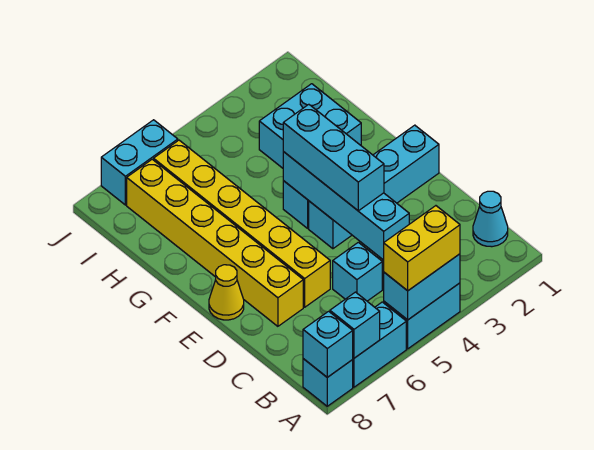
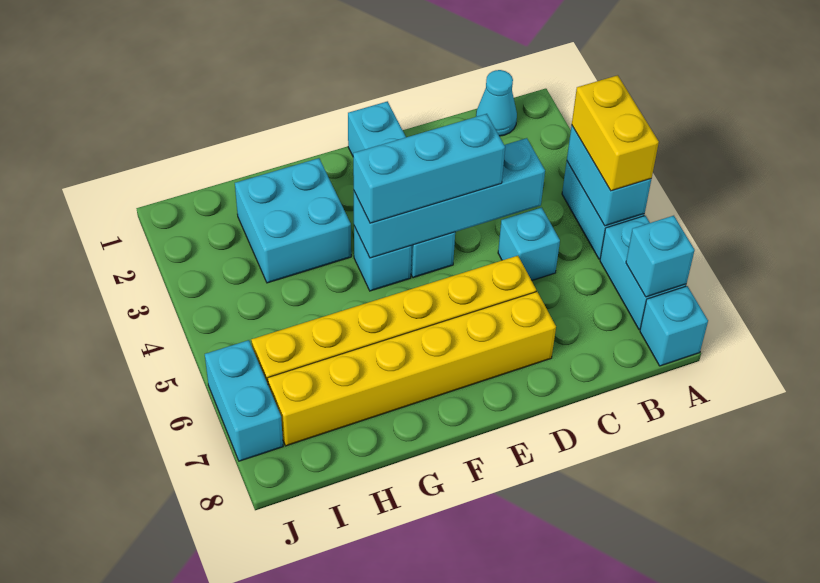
cyan brick A8 level 2 -> none
yellow cone E8 level 1 -> none

